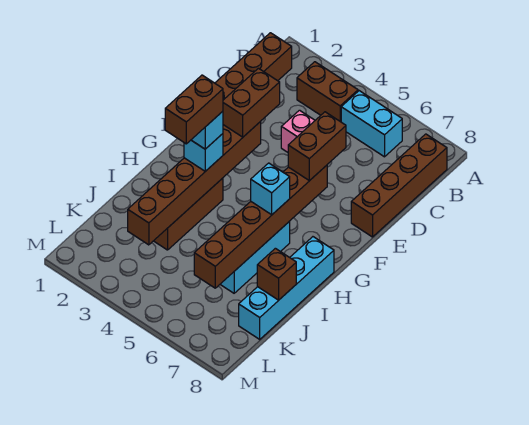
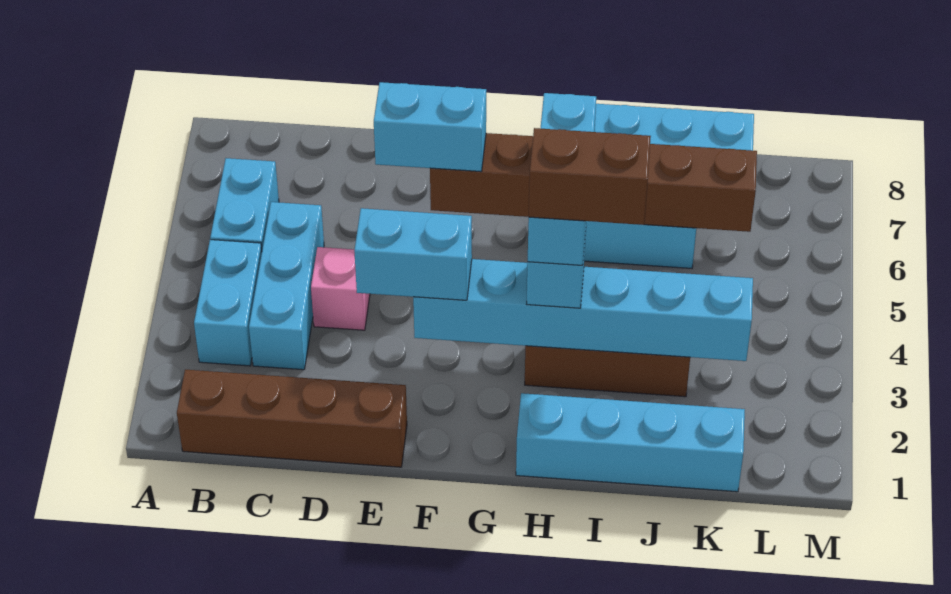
brown brick B3:B4 level 1 -> cyan brick B3:B4 level 1
brown brick B8:E8 level 1 -> none
none -> cyan brick C3:C5 level 1
brown brick E3:F3 level 3 -> cyan brick E3:F3 level 3
brown brick E6:F6 level 3 -> cyan brick E6:F6 level 3
brown brick F3:K3 level 2 -> cyan brick F3:K3 level 2
none -> cyan brick H1:K1 level 1
brown brick J8 level 2 -> none

